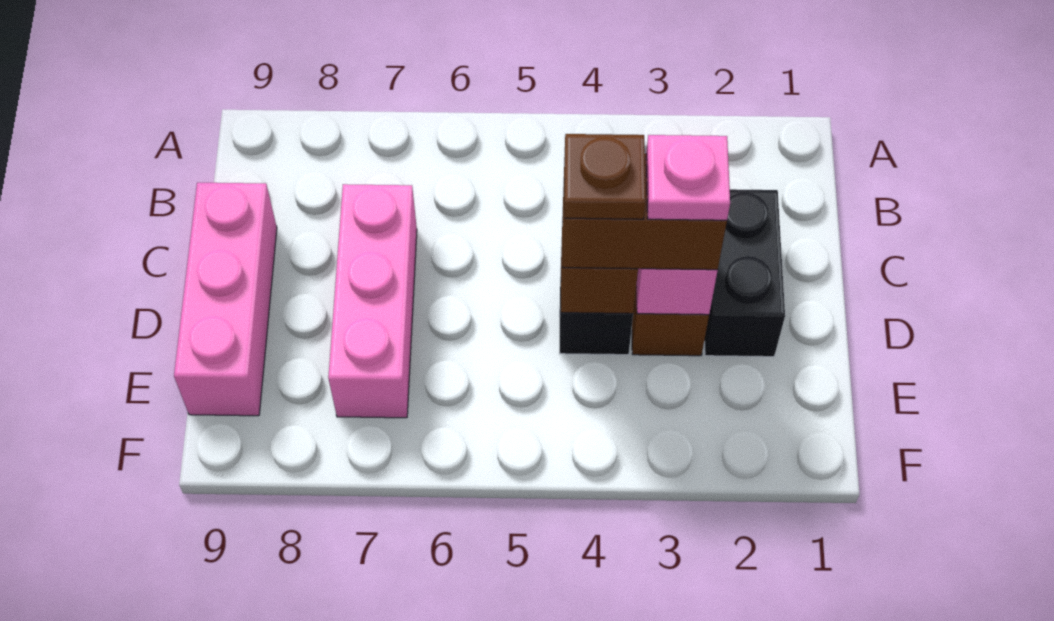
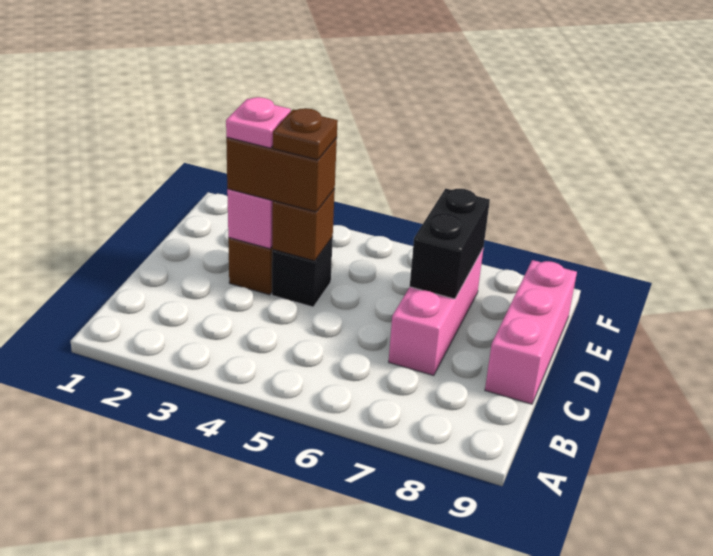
black brick C2:D2 level 1 -> black brick D7:E7 level 2

